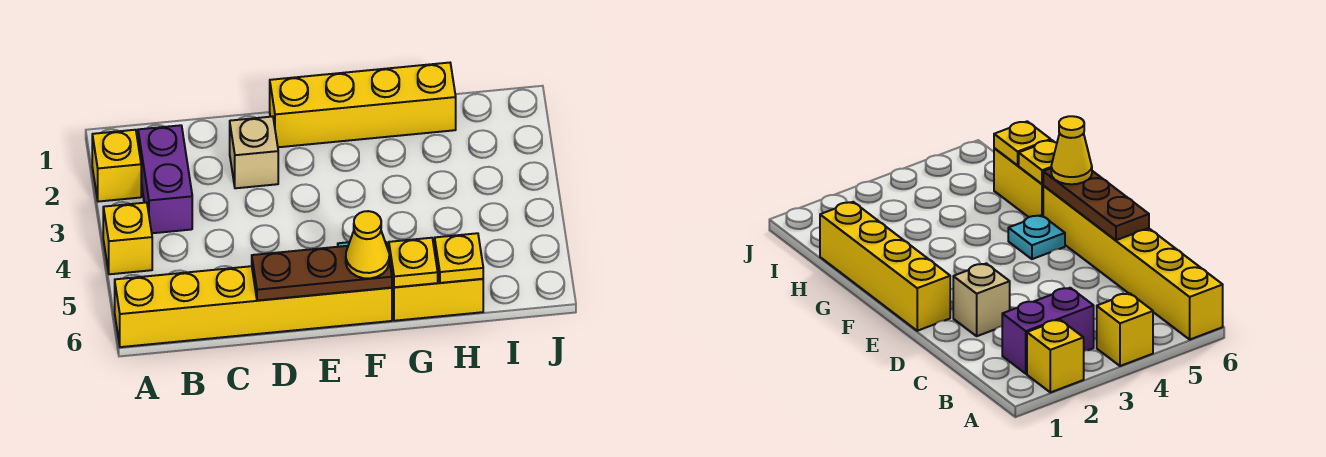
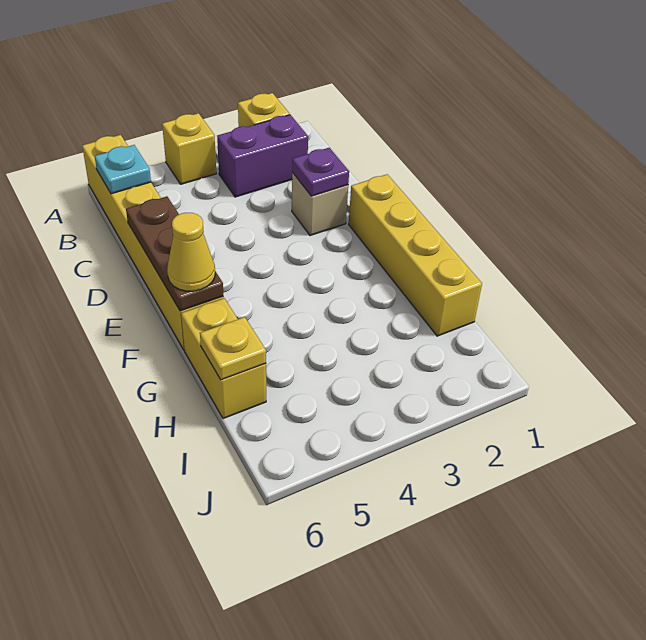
none -> purple plate D2 level 2
cyan plate F5 level 1 -> cyan plate B6 level 2
yellow plate G6 level 2 -> none

